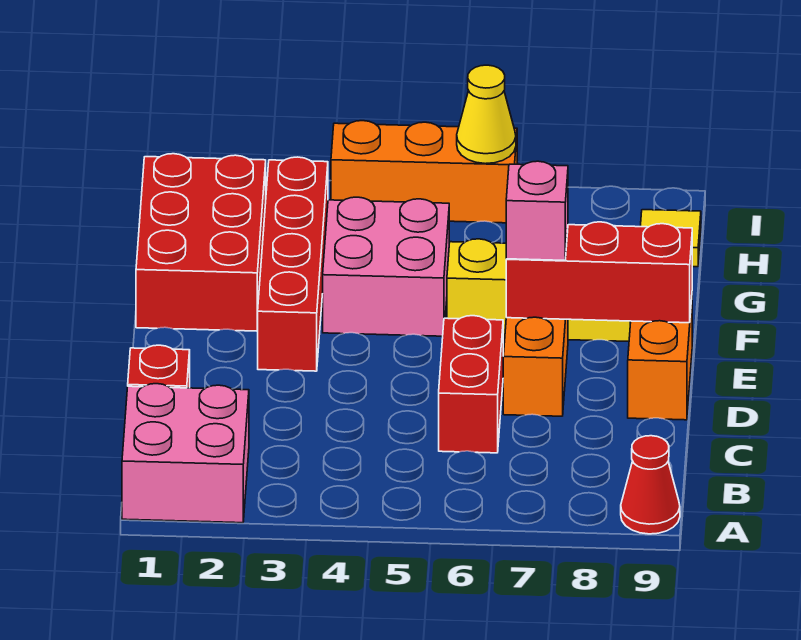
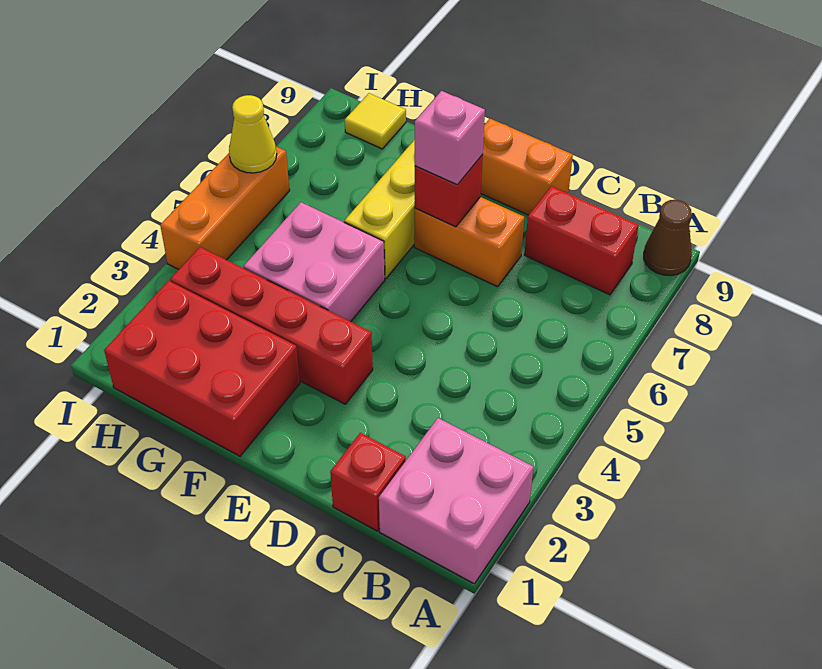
red cone A9 level 1 -> brown cone A9 level 1
red brick C6:D6 level 1 -> red brick B8:C8 level 1
red brick E7:E9 level 2 -> red brick E7 level 2

